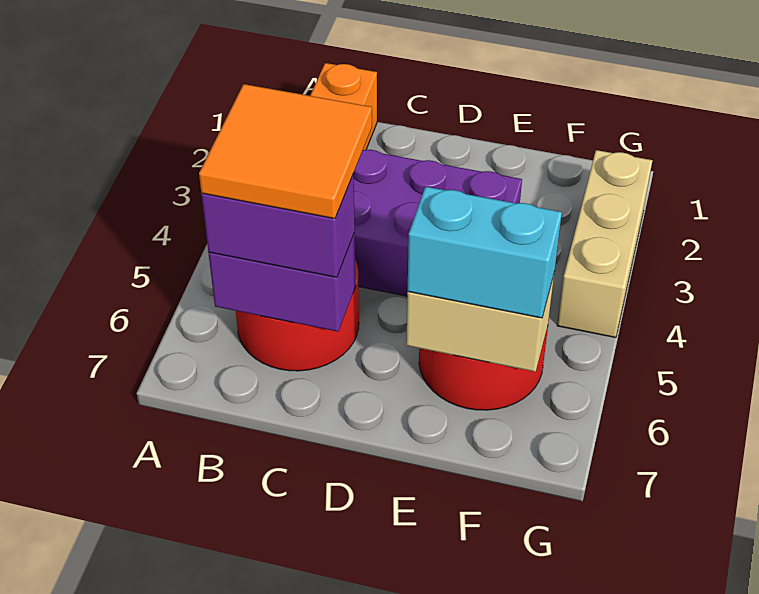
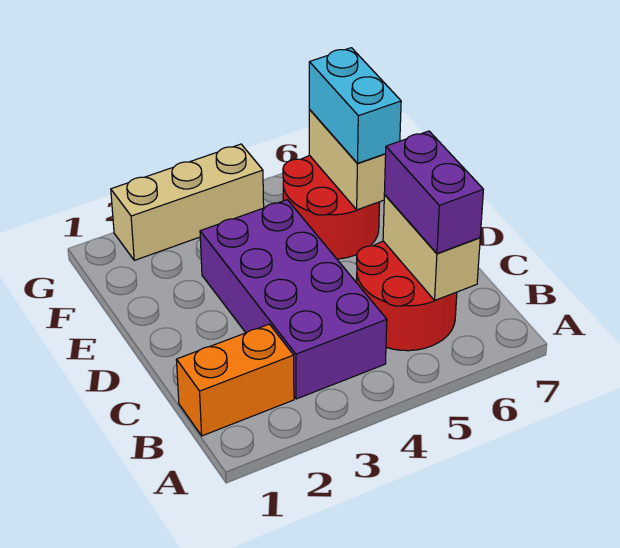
orange tile B5:C6 level 4 -> none
purple brick B6:C6 level 2 -> tan brick B6:C6 level 2

